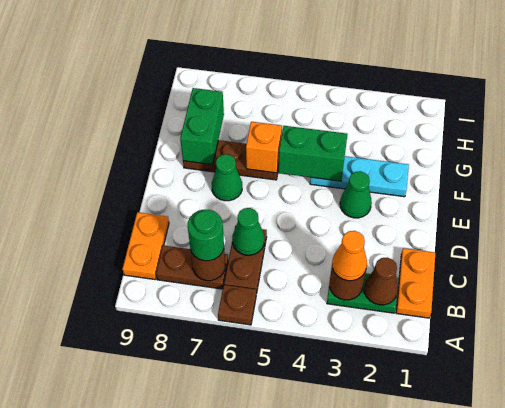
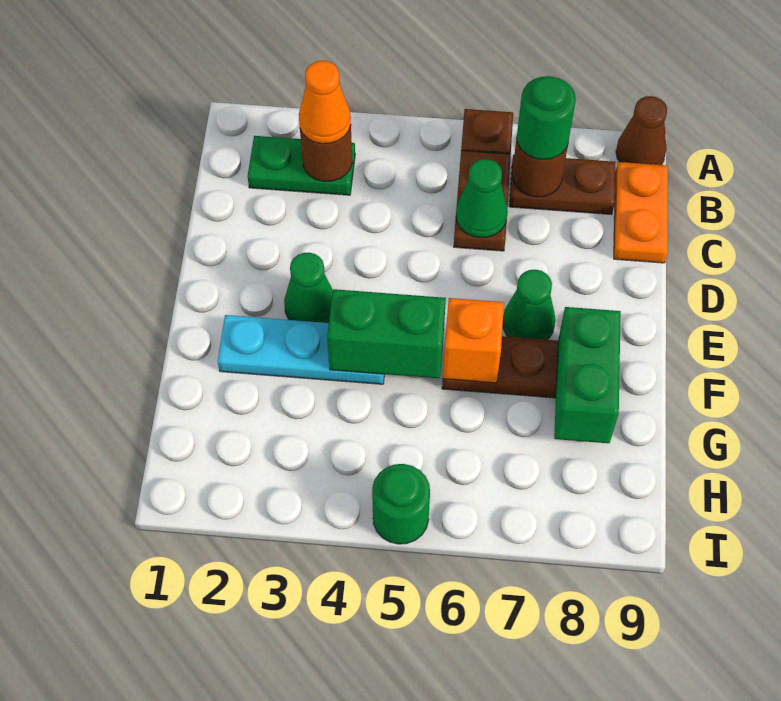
orange plate B1:C1 level 1 -> none
brown cone B2 level 2 -> brown cone A9 level 1
none -> green round brick I5 level 1

